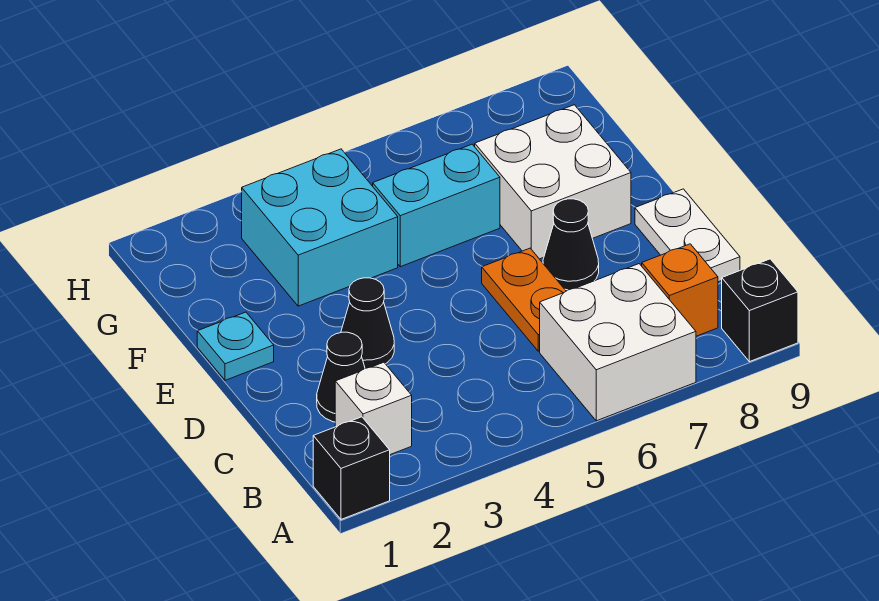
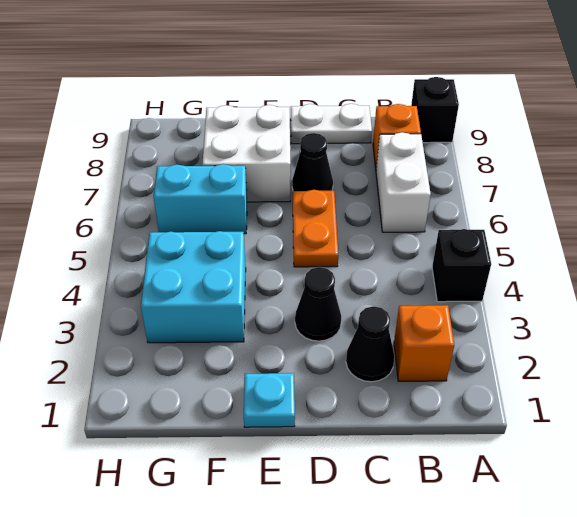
black brick A1 level 1 -> black brick A4 level 1
white brick A6:B7 level 1 -> white brick B6:B7 level 1
white brick B2 level 1 -> orange brick B2 level 1
orange plate C6:D6 level 1 -> orange plate D5:D6 level 1
cyan brick F5:F6 level 1 -> cyan brick F6:G6 level 1

